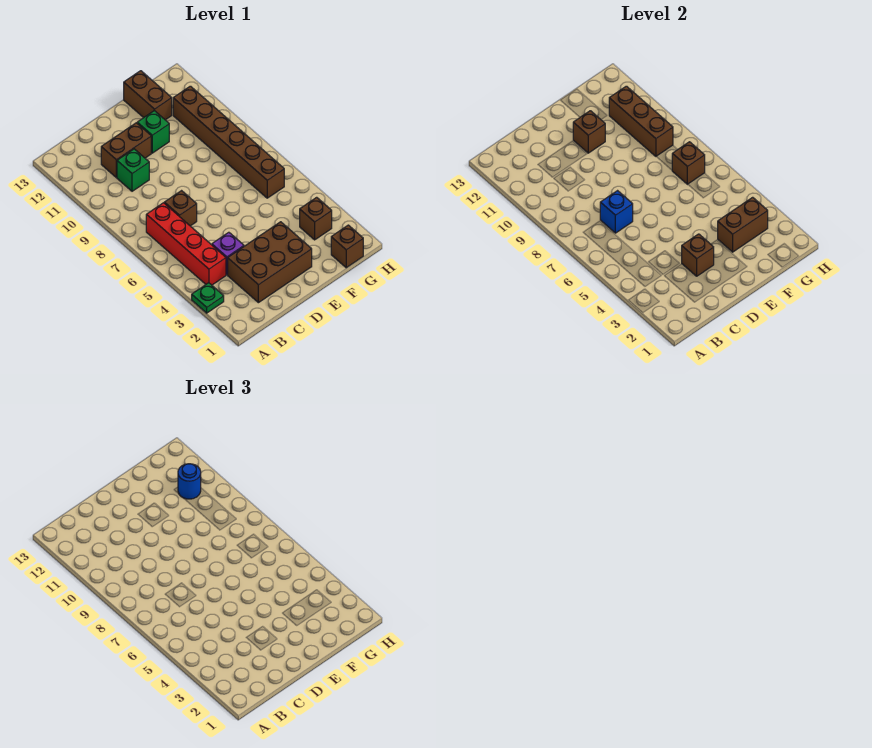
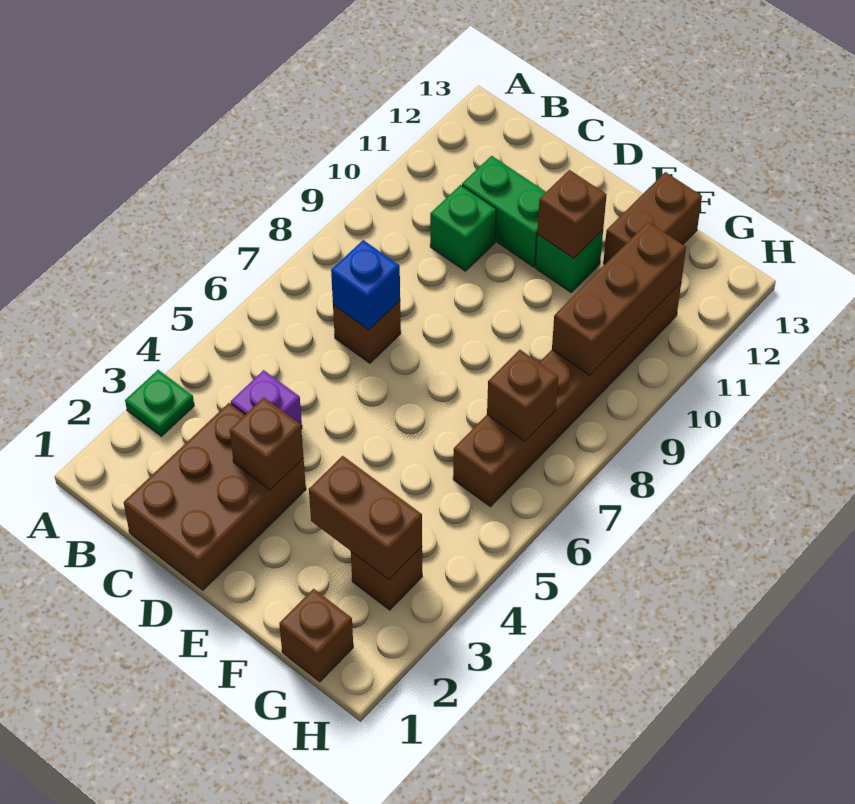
red brick B4:B7 level 1 -> none
brown brick C2:E3 level 1 -> brown brick C1:D3 level 1
brown brick C11:D11 level 1 -> green brick C11:D11 level 1
blue round brick G11 level 3 -> none

